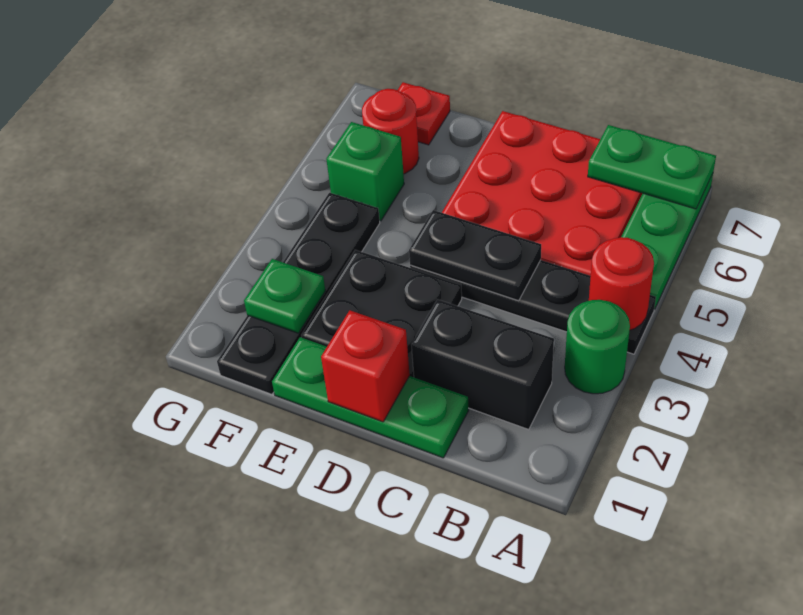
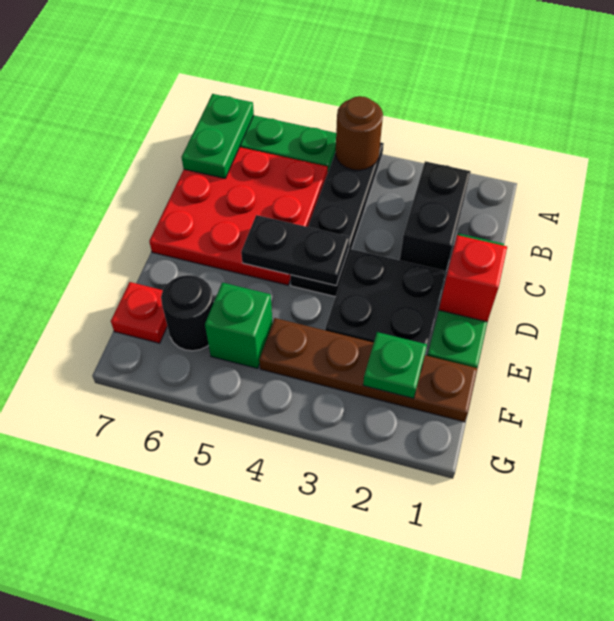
green round brick A3 level 1 -> none
red round brick A4 level 2 -> brown round brick A4 level 2
black plate C4:D4 level 2 -> black plate D4:D5 level 2
black plate F1:F4 level 1 -> brown plate F1:F4 level 1
red round brick F6 level 1 -> black round brick F6 level 1

